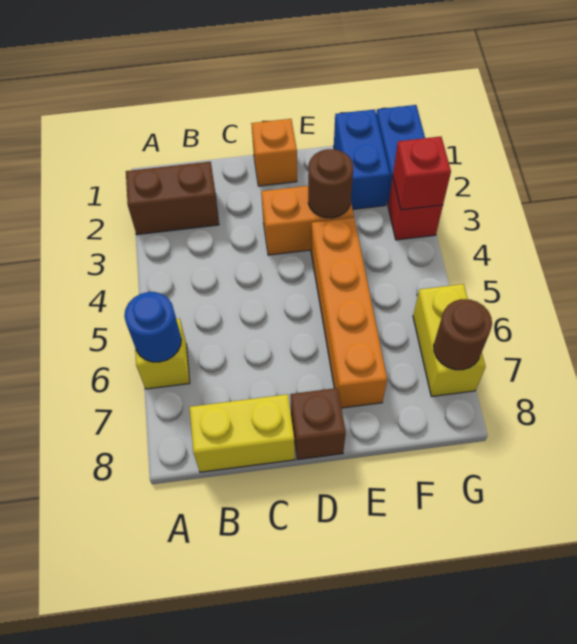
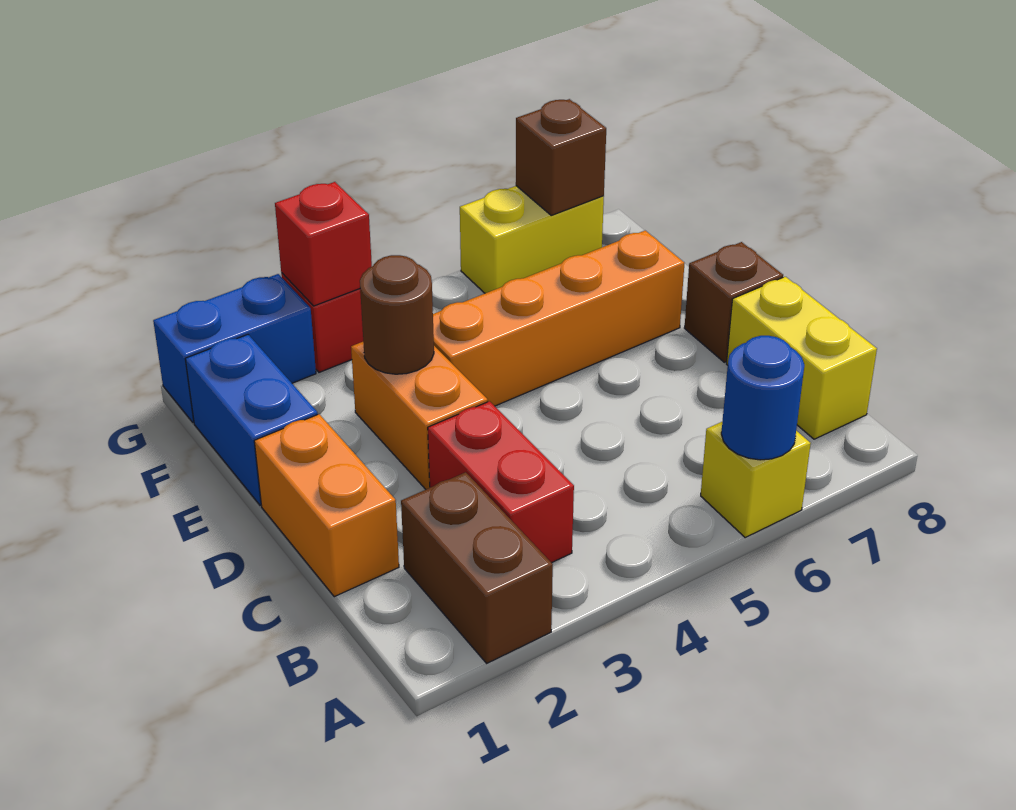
none -> red brick B3:C3 level 1
orange brick D1 level 1 -> orange brick C1:D1 level 1
blue brick F1:F2 level 1 -> blue brick E1:F1 level 1
brown round brick G7 level 2 -> brown brick G7 level 2

